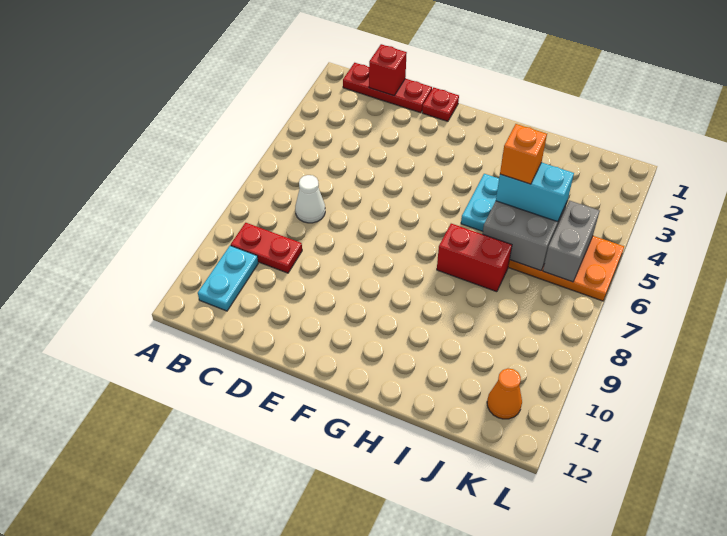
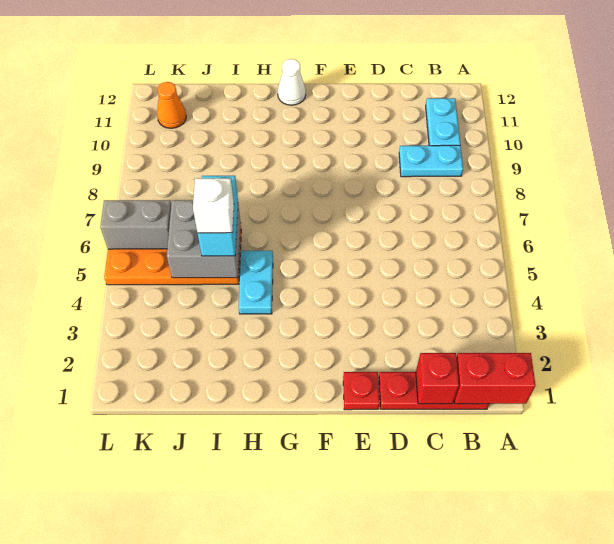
red plate B9:C9 level 1 -> cyan plate B9:C9 level 1
white cone C7 level 1 -> white cone G12 level 1
red brick H7:I7 level 1 -> red brick A1:B1 level 2
cyan brick I5:J5 level 3 -> cyan brick I5:I6 level 3
orange brick I5 level 4 -> white brick I5 level 4
grey brick K5:K6 level 2 -> grey brick K6:L6 level 2

